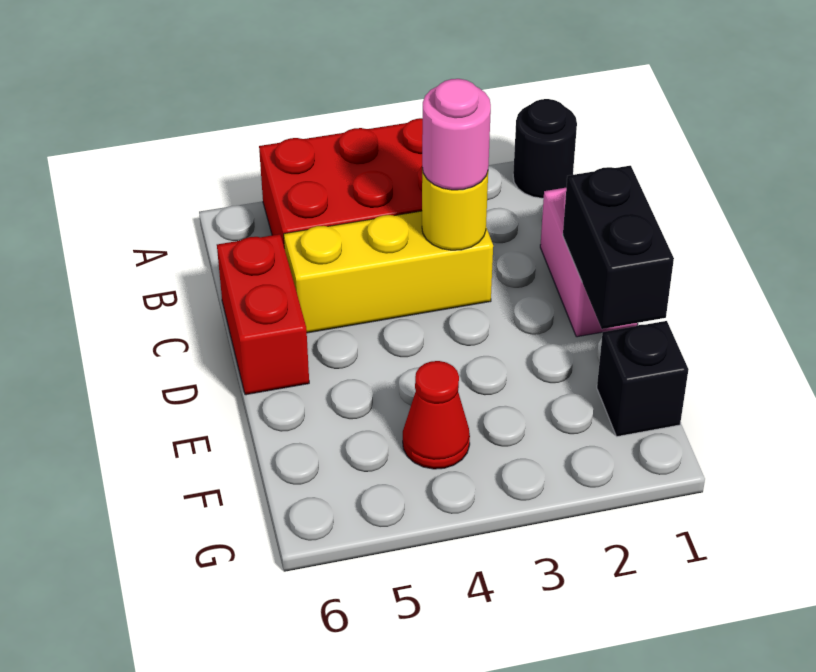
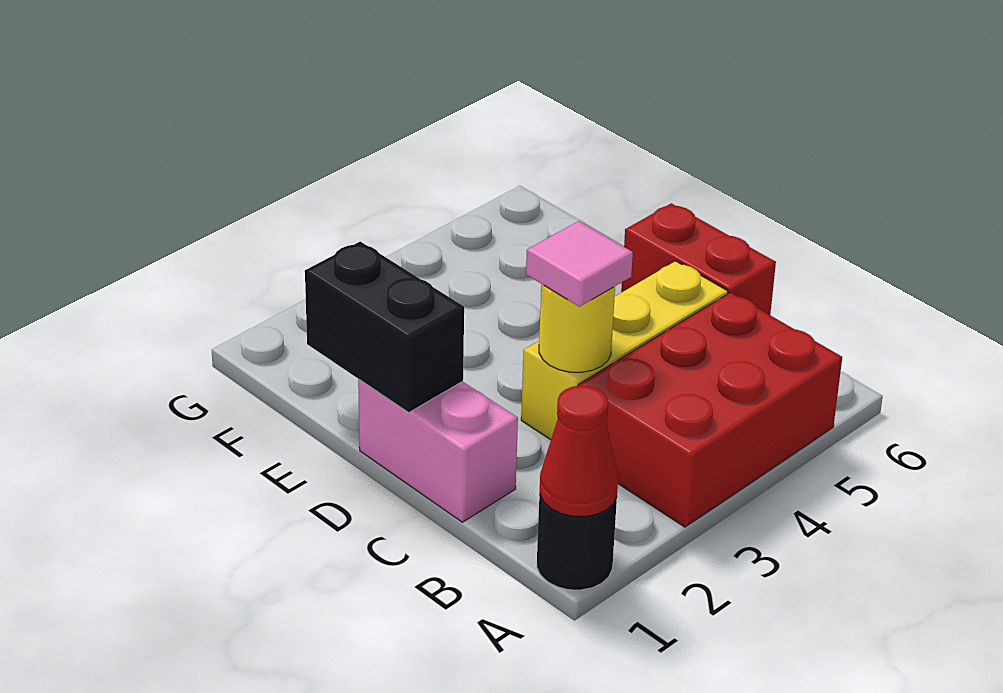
pink round brick C3 level 3 -> pink tile C3 level 3
black brick F1 level 1 -> none
red cone F4 level 1 -> red cone A1 level 2

